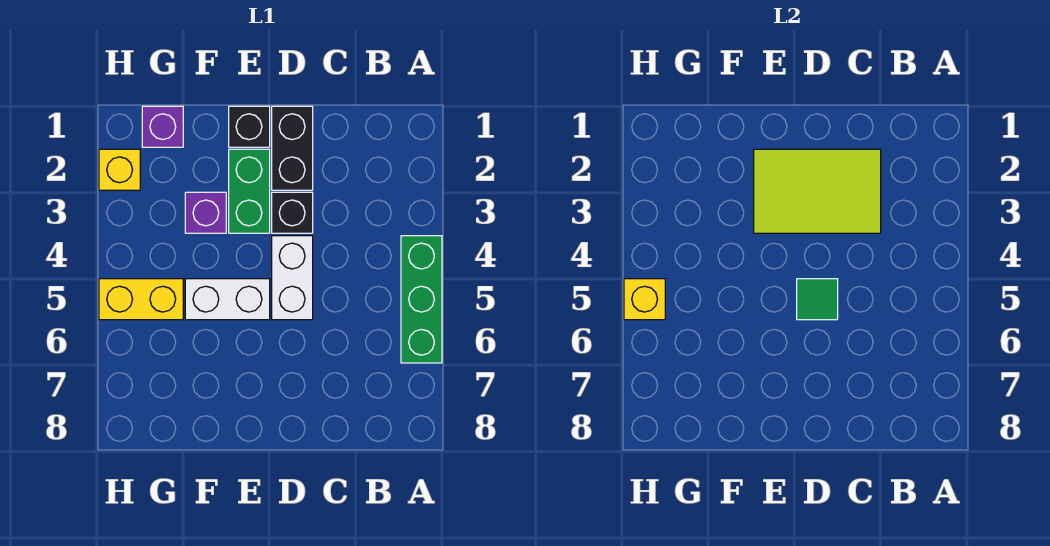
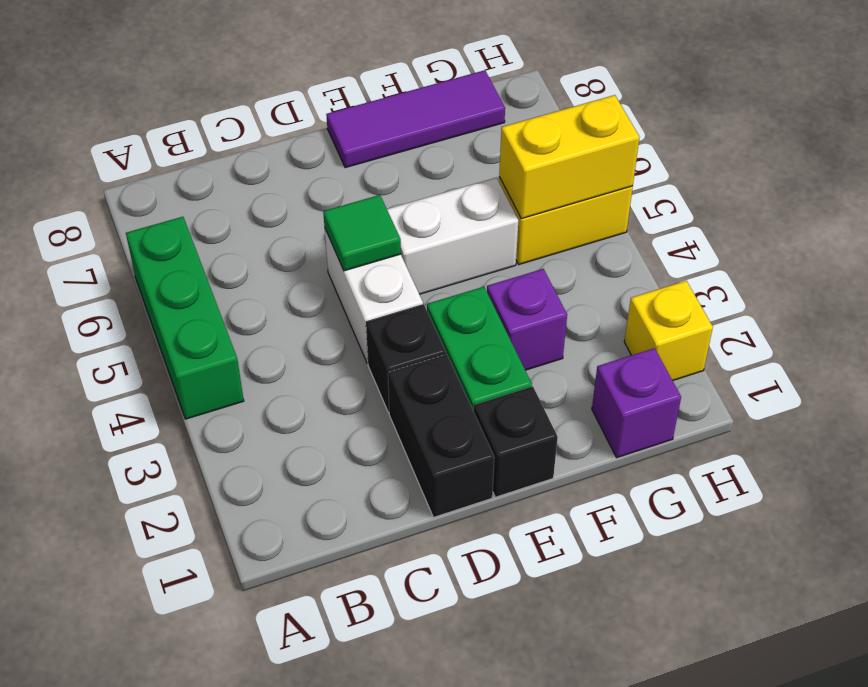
lime tile C2:E3 level 2 -> none
none -> purple tile E8:G8 level 1
yellow brick H5 level 2 -> yellow brick G5:H5 level 2

